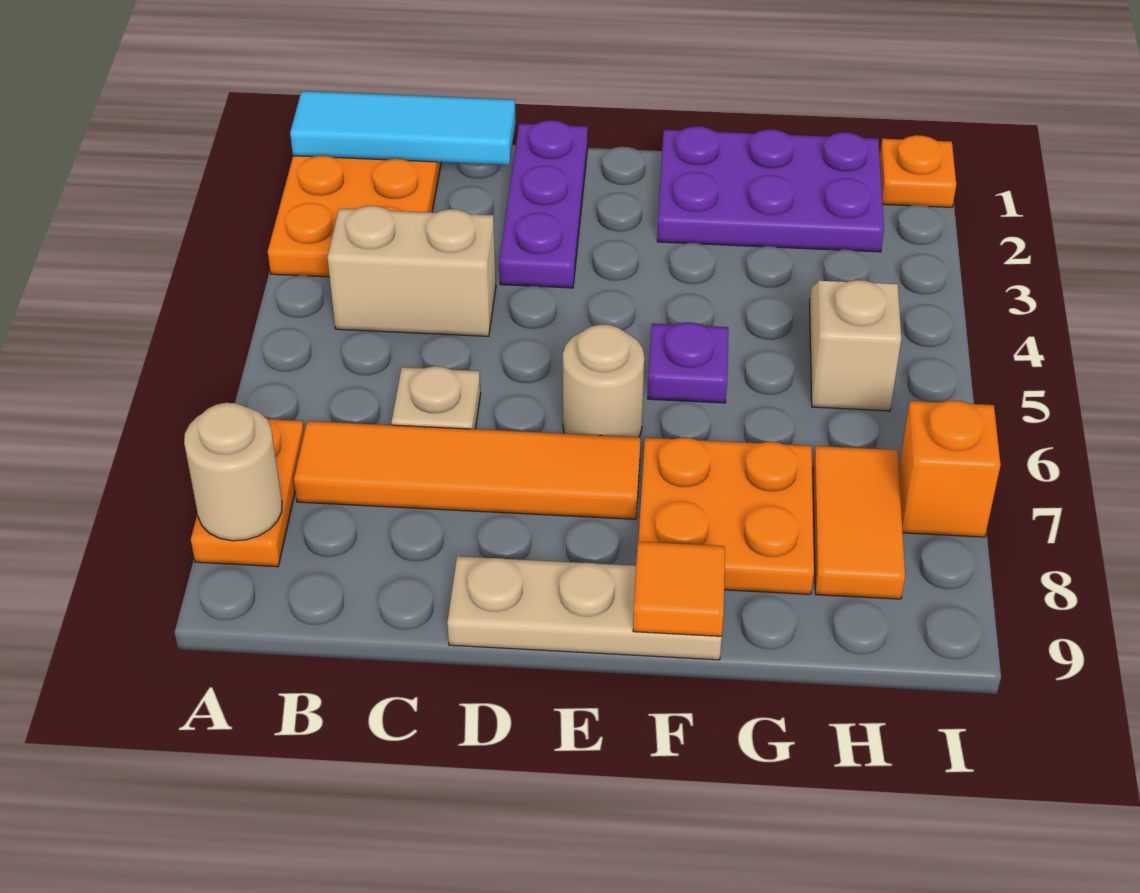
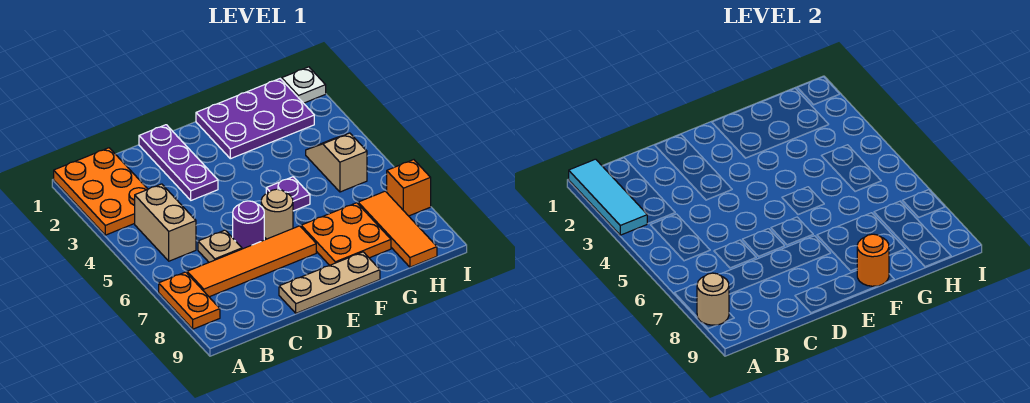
cyan tile A1:C1 level 2 -> cyan tile A1:A3 level 2
tan brick B4:C4 level 1 -> tan brick B4:B5 level 1
none -> purple round brick D6 level 1
orange tile F9 level 2 -> orange round brick F9 level 2
orange tile H7:H8 level 1 -> orange tile H7:H9 level 1
orange plate I1 level 1 -> white plate I1 level 1

